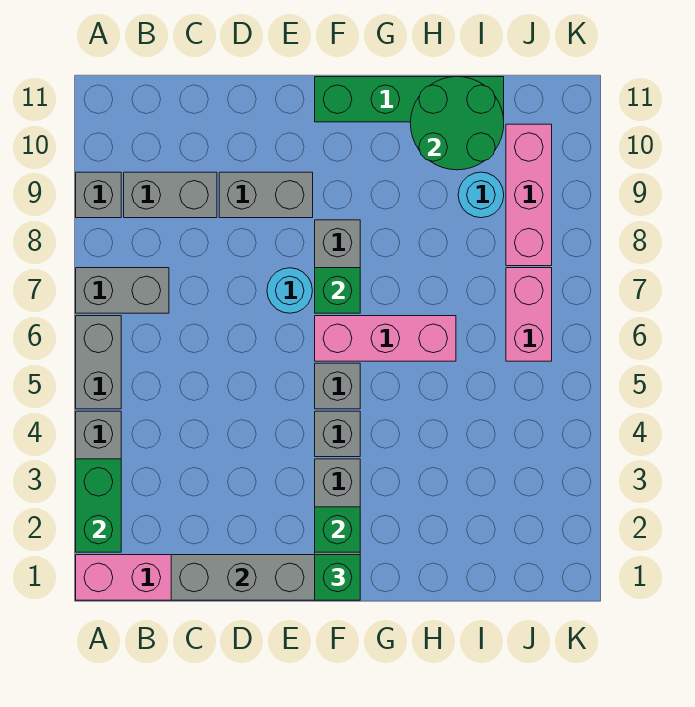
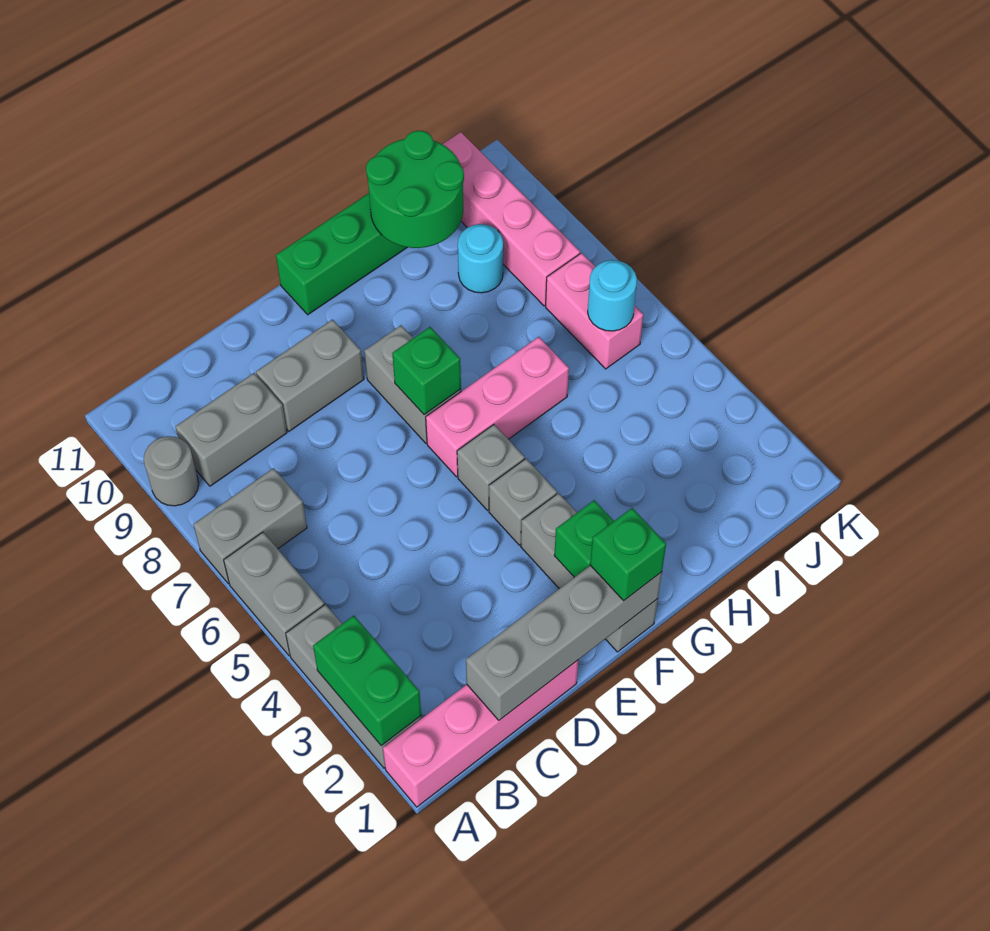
grey brick A9 level 1 -> grey round brick A9 level 1
cyan round brick E7 level 1 -> cyan round brick J6 level 2
pink brick J8:J10 level 1 -> pink brick J8:J11 level 1

